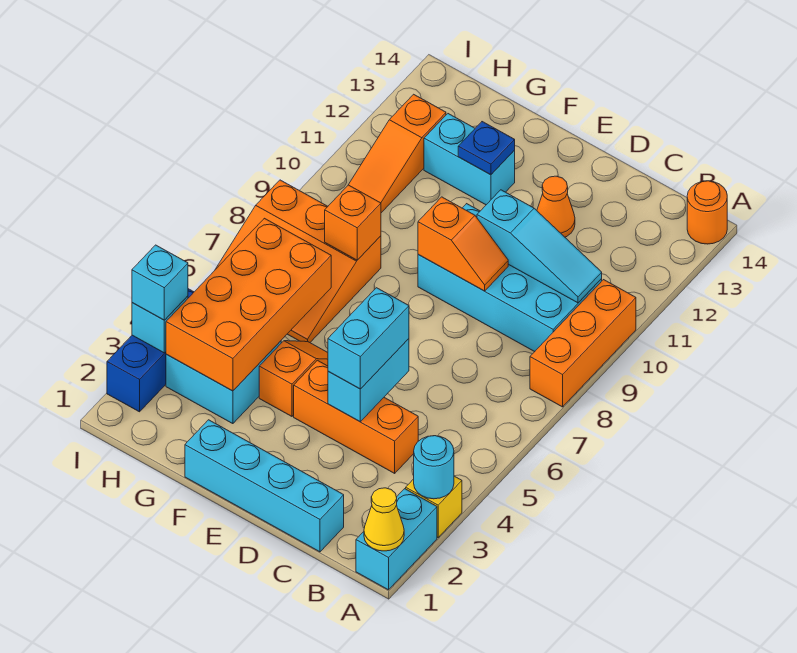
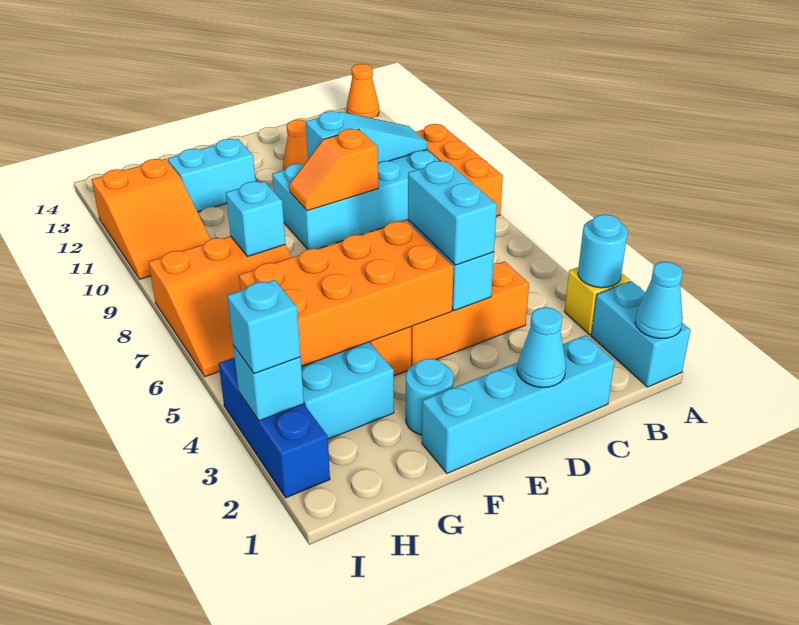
yellow cone A1 level 2 -> cyan cone A1 level 2
orange round brick A14 level 1 -> orange cone A14 level 1
none -> cyan cone D1 level 2
orange slope D9:E9 level 2 top E -> orange slope D9:E9 level 2 top D
none -> cyan round brick F2 level 1
blue plate F12 level 2 -> none
orange brick G3:H6 level 2 -> orange brick E4:H5 level 2
orange brick G8 level 2 -> cyan brick G8 level 2
orange slope H10:H12 level 1 top 12 -> orange slope H10:I12 level 1 top 12

